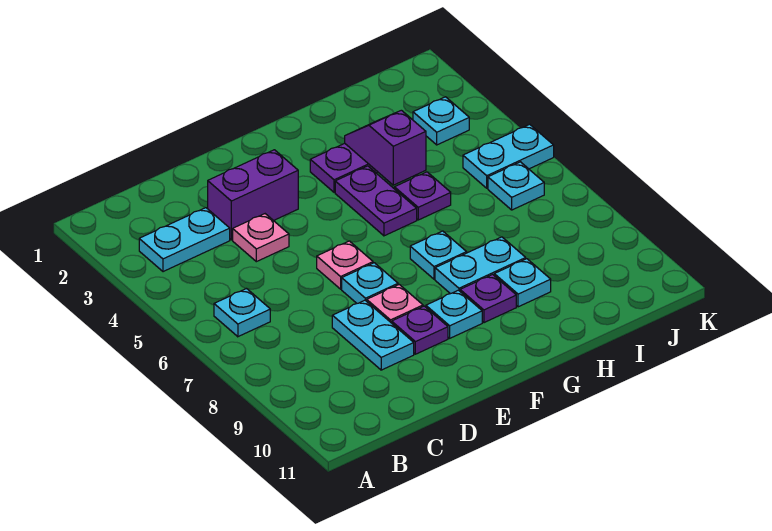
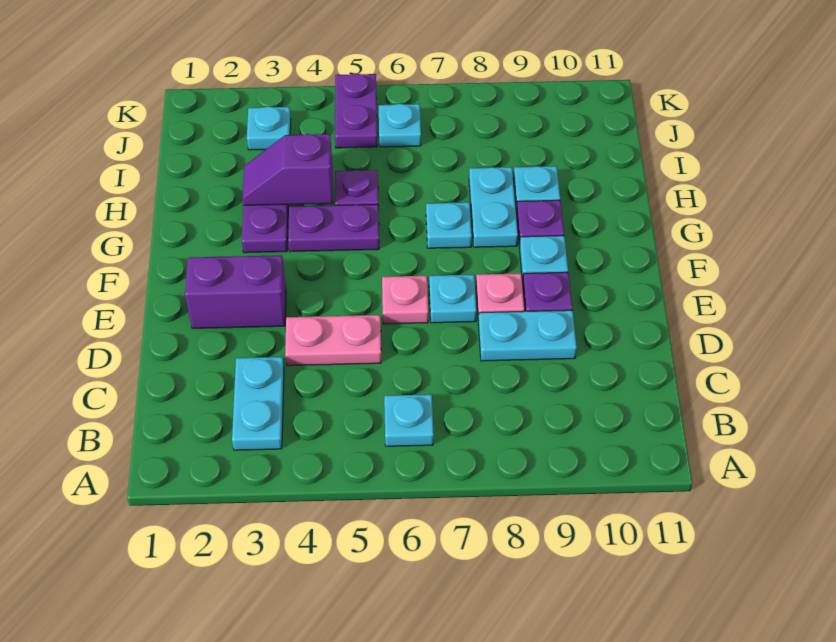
purple brick D3:E3 level 1 -> purple brick E2:E3 level 1
pink plate D4 level 1 -> pink plate D4:D5 level 1
cyan plate J5:K5 level 1 -> purple plate J5:K5 level 1

